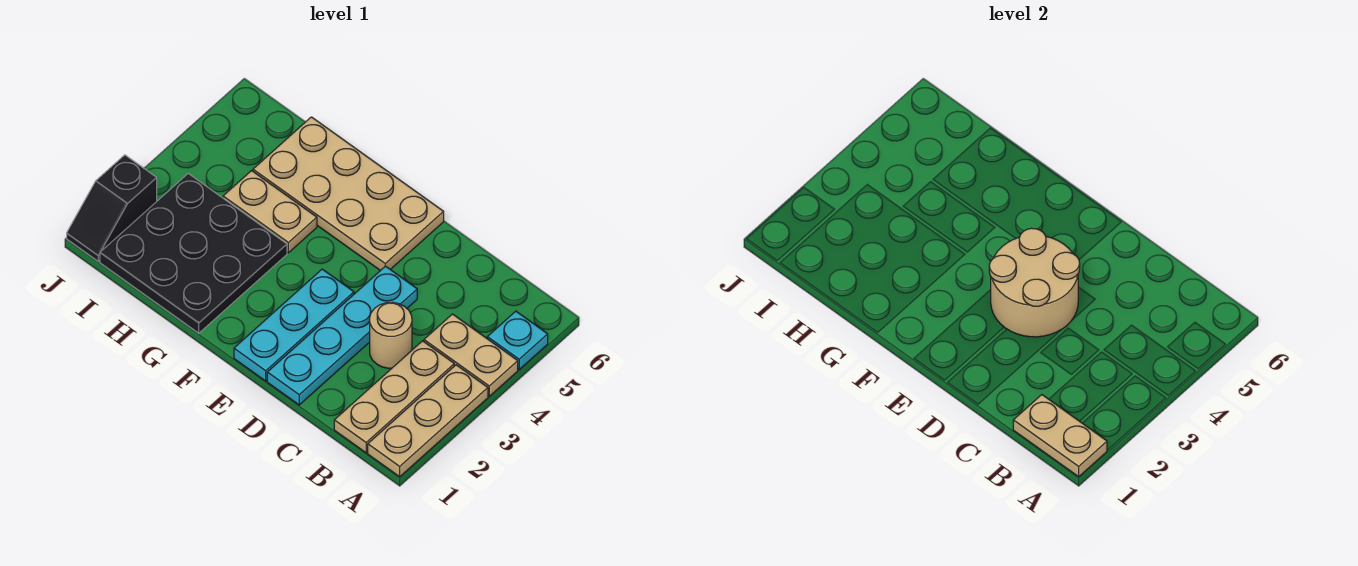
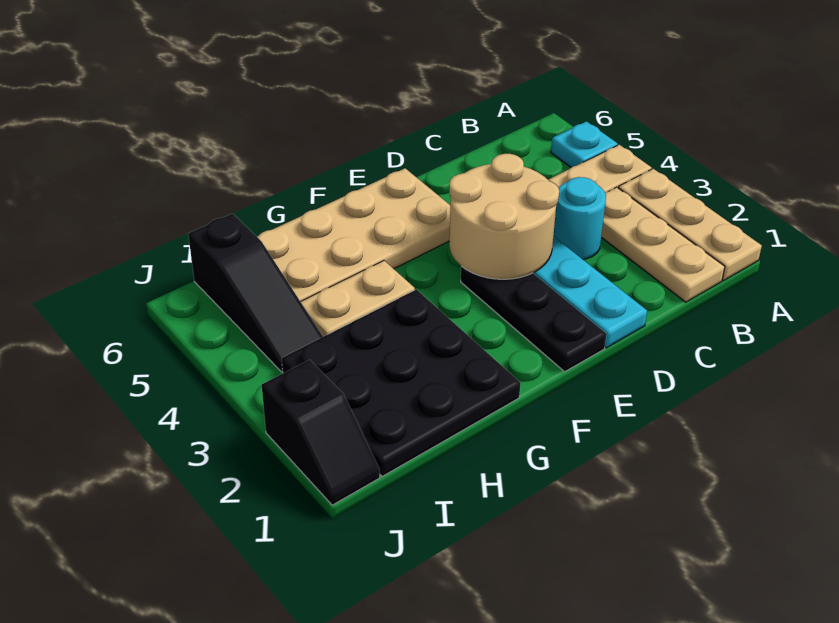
tan plate A1:B1 level 2 -> none
tan round brick C3 level 1 -> cyan round brick C3 level 1
cyan plate E1:E3 level 1 -> black plate E1:E3 level 1
none -> black slope I4:I6 level 1 top 6

